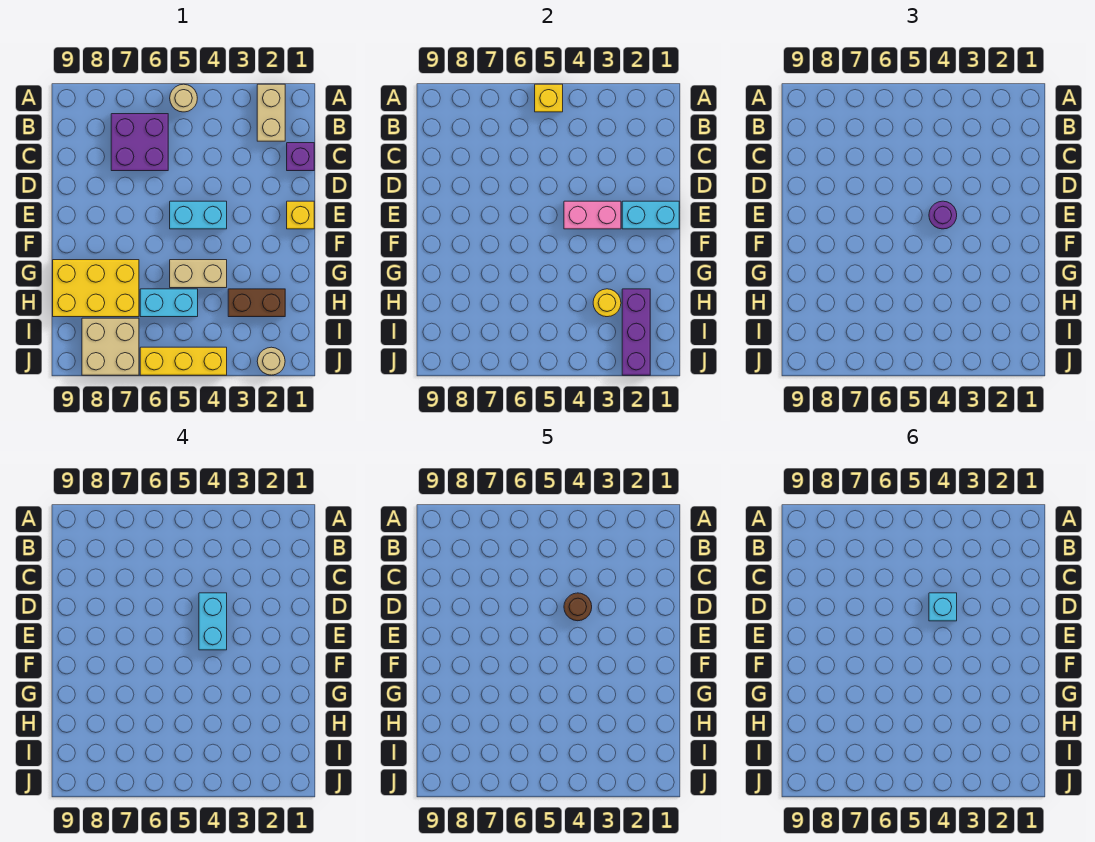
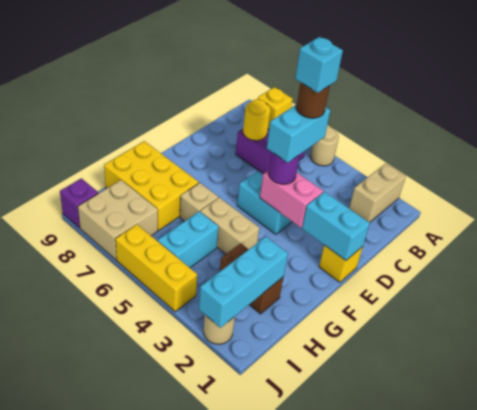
yellow brick A5 level 2 -> yellow brick B7 level 2
purple brick C1 level 1 -> purple brick J9 level 1
none -> tan brick G6 level 1
purple brick H2:J2 level 2 -> cyan brick H2:J2 level 2
yellow round brick H3 level 2 -> yellow round brick C7 level 2
cyan brick H5:H6 level 1 -> cyan brick H5:I5 level 1

